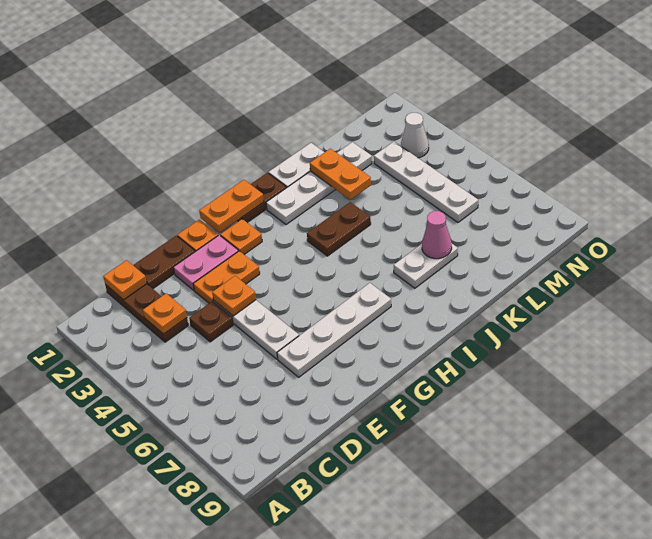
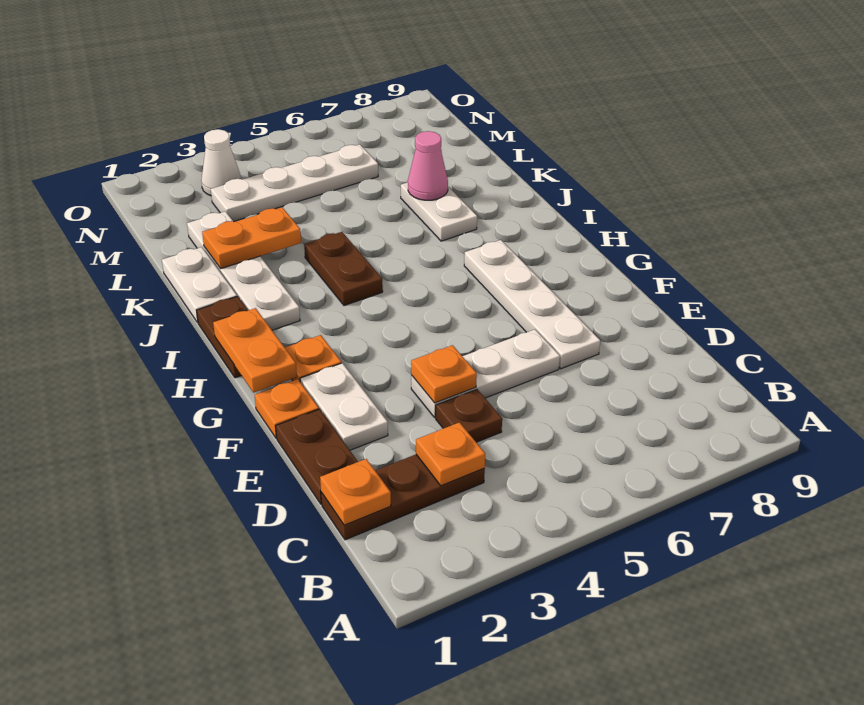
pink plate E2:F2 level 1 -> white plate E2:F2 level 1
orange plate E3:F3 level 1 -> none

